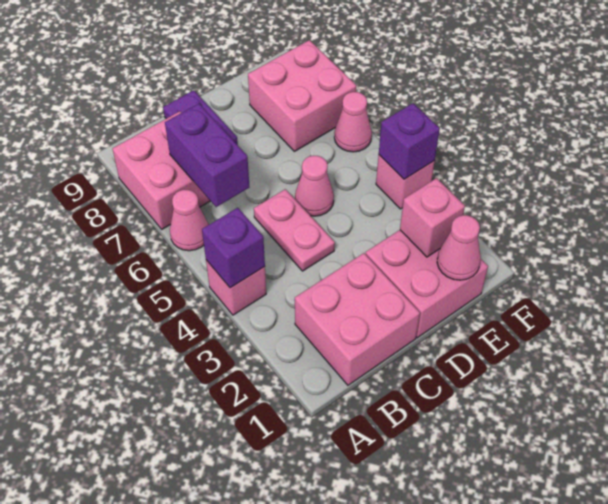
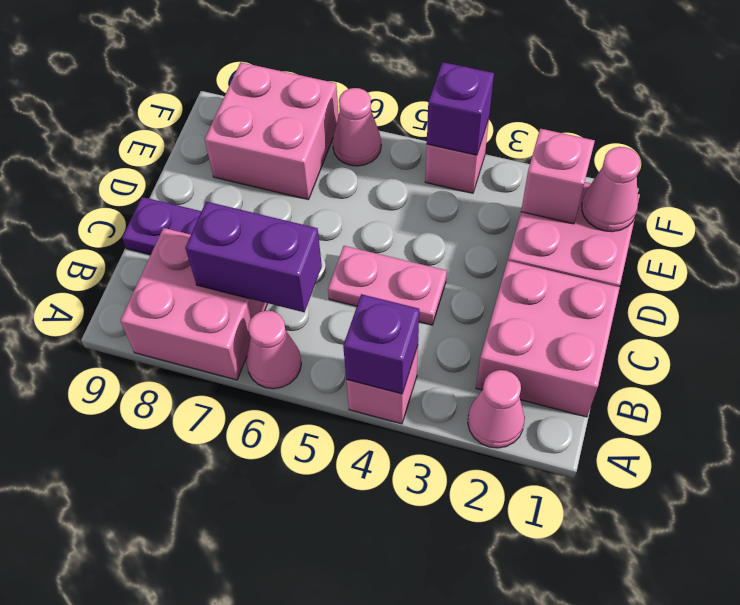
pink cone D5 level 1 -> pink cone A2 level 1

